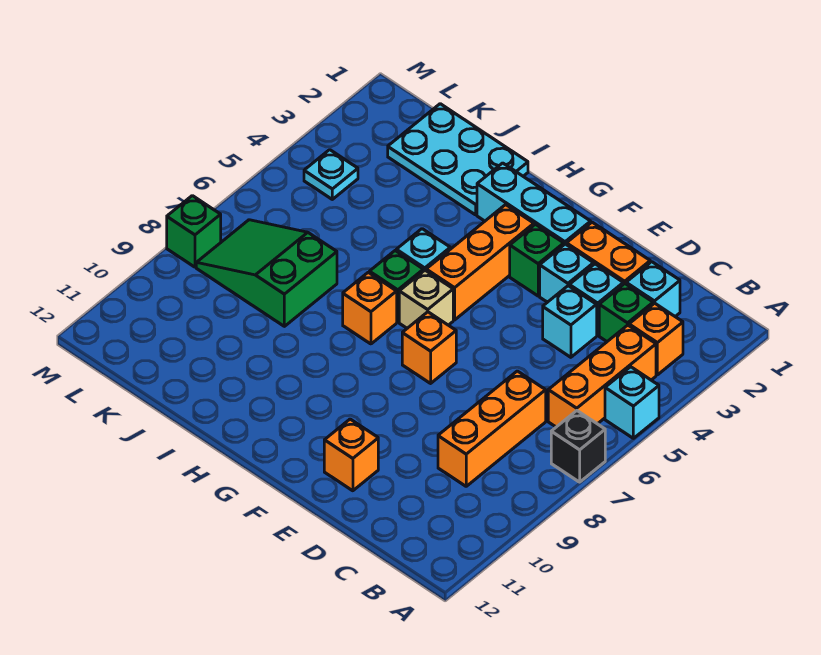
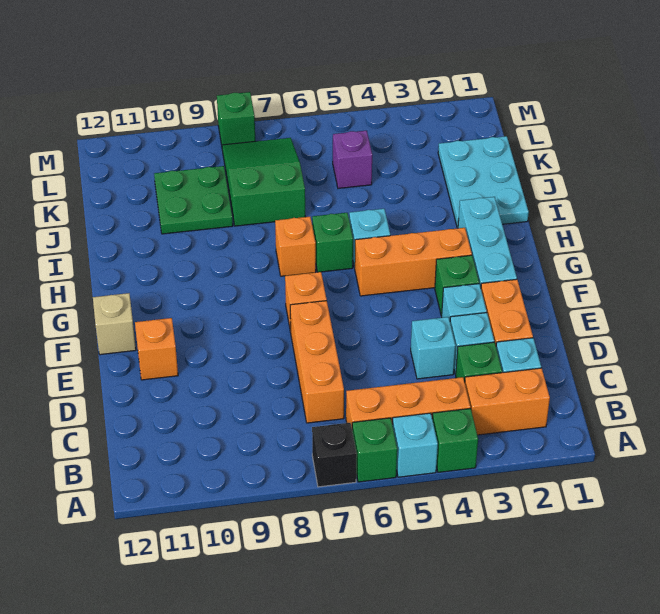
none -> green brick A4 level 1
none -> green brick A6 level 1
orange brick B3 level 1 -> orange brick B2:B3 level 1
orange brick C7:C9 level 1 -> orange brick C7:E7 level 1
tan brick G6 level 1 -> tan brick F12 level 1
none -> green plate J9:K10 level 1
none -> purple brick K5 level 1
cyan plate L4 level 1 -> none

